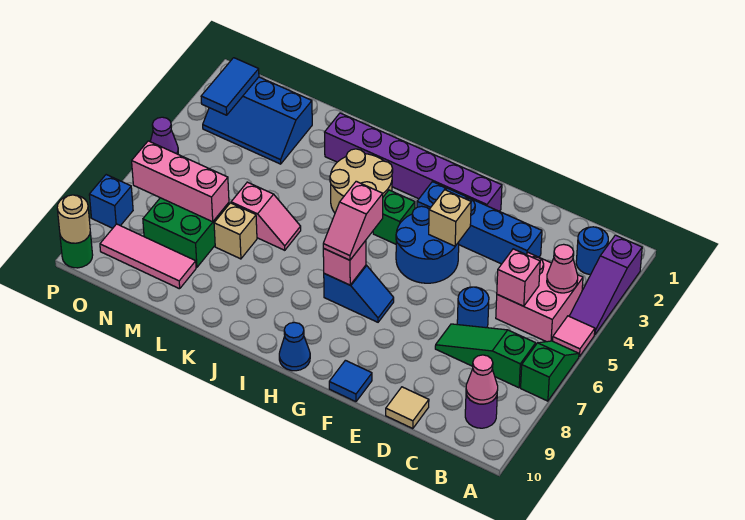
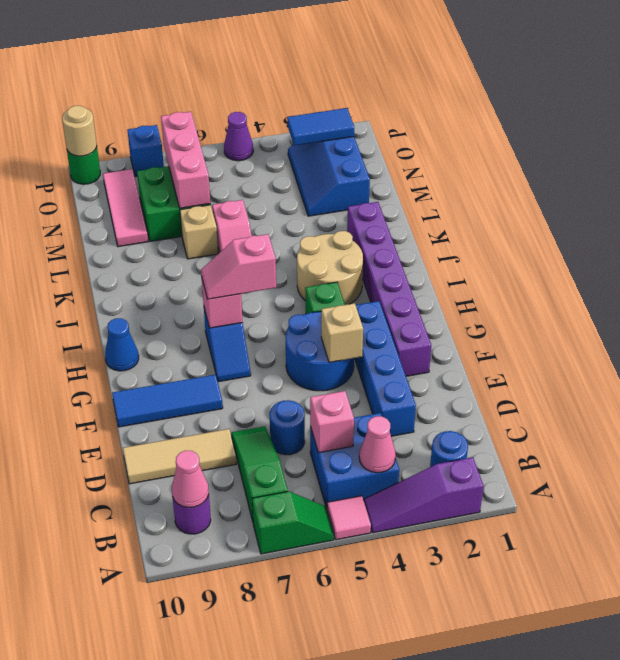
pink brick B4:C5 level 1 -> blue brick B4:C5 level 1
tan tile D10 level 1 -> tan tile D8:D10 level 1
blue tile F10 level 1 -> blue tile F8:F10 level 1

